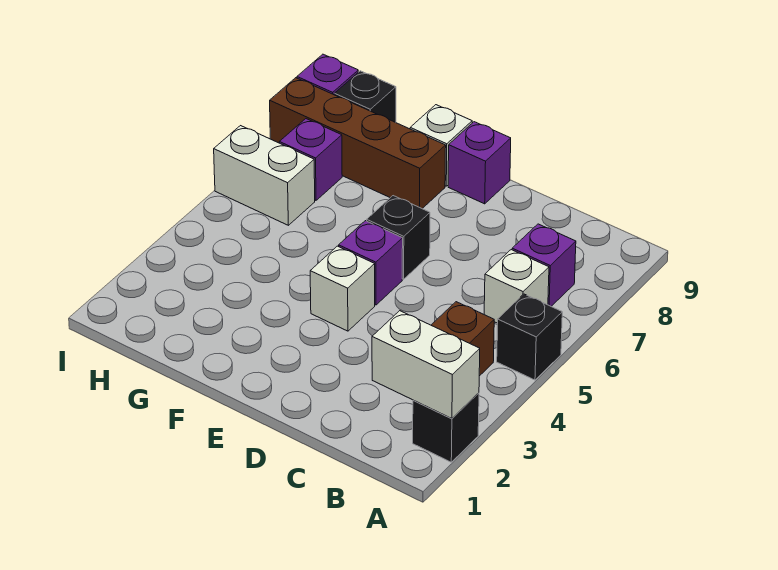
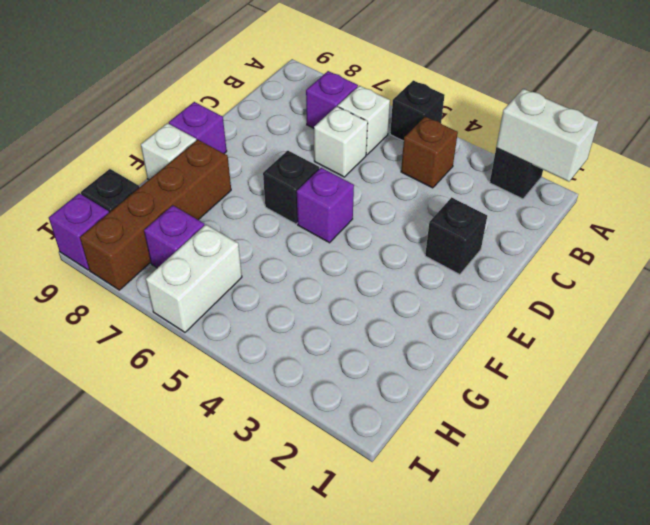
white brick A2:B2 level 2 -> white brick A1:A2 level 2
none -> black brick D2 level 1
white brick E4 level 1 -> white brick C6 level 1

